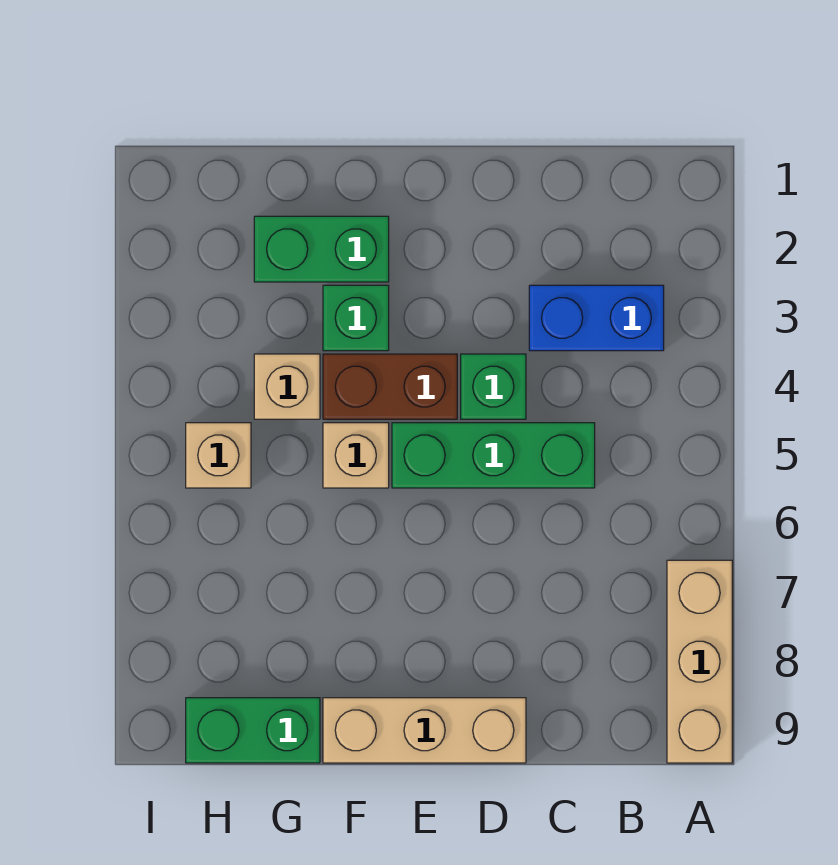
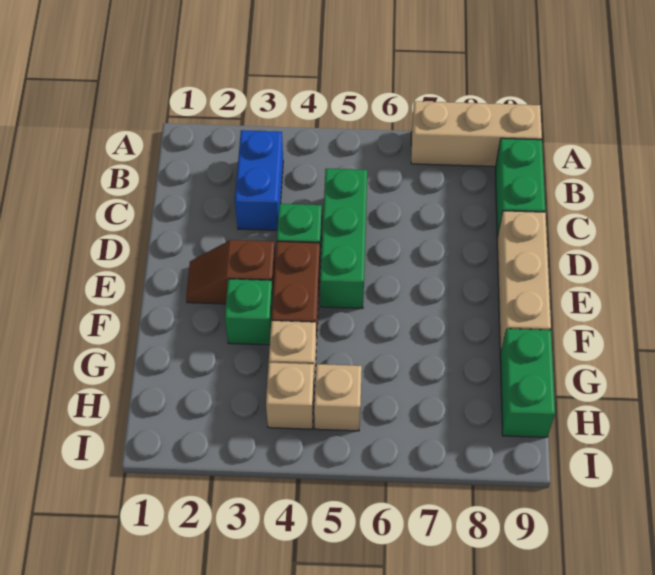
none -> brown slope E2:E3 level 1 top 3
green brick F2:G2 level 1 -> green brick B9:C9 level 1
tan brick F5 level 1 -> tan brick H4 level 1

